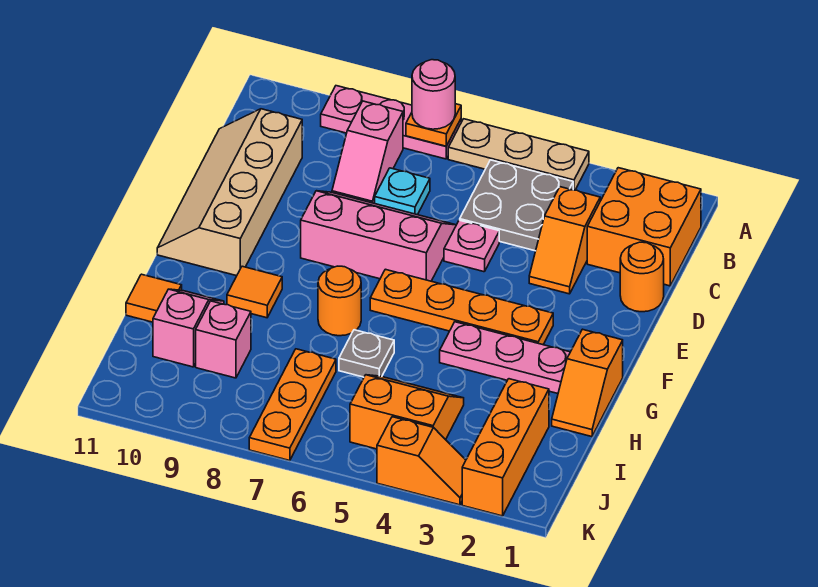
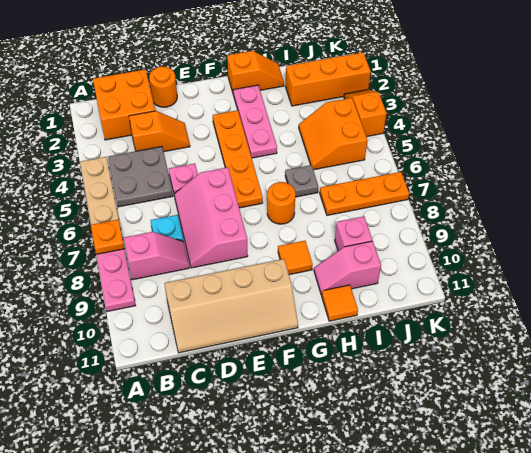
pink round brick A7 level 3 -> none

